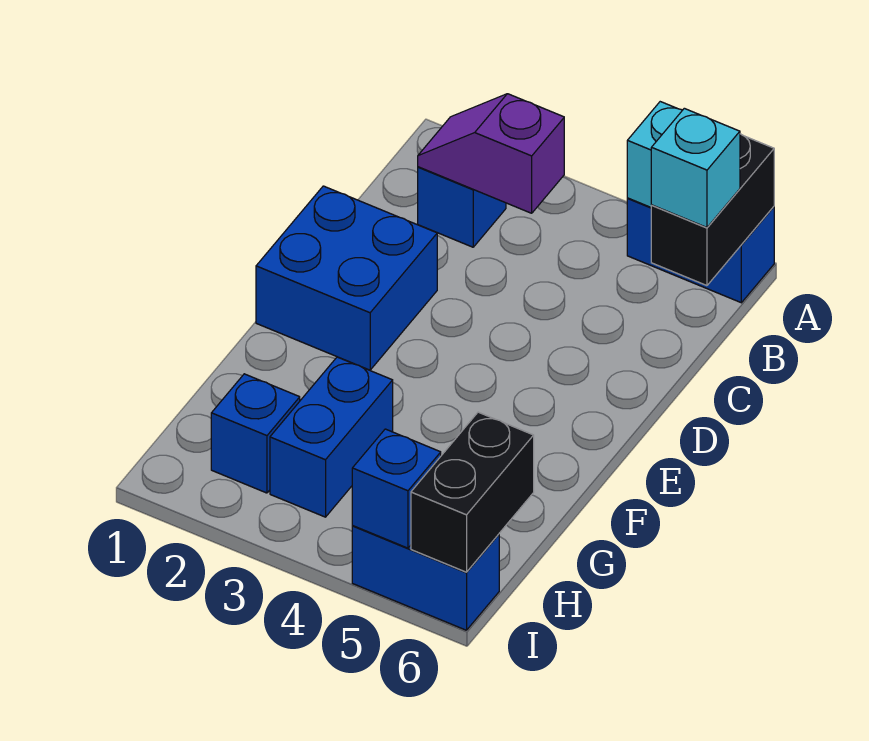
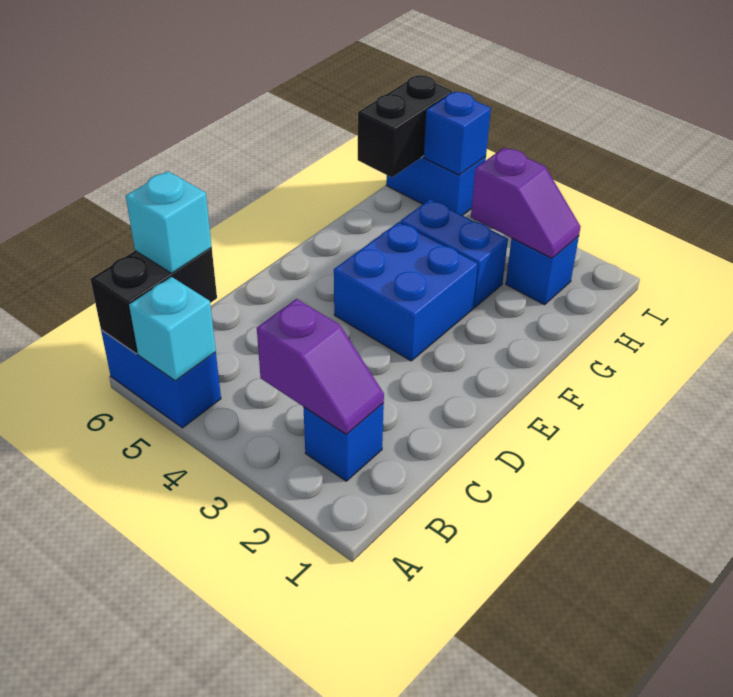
blue brick D1:E2 level 1 -> blue brick E3:F4 level 1
blue brick G3:H3 level 1 -> blue brick G3:G4 level 1
none -> purple slope H2:H3 level 2 top 3

